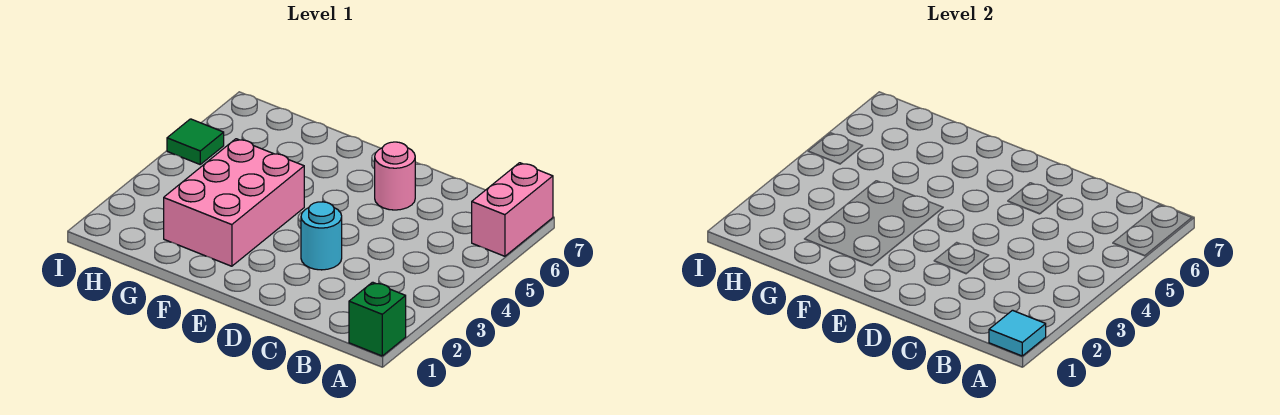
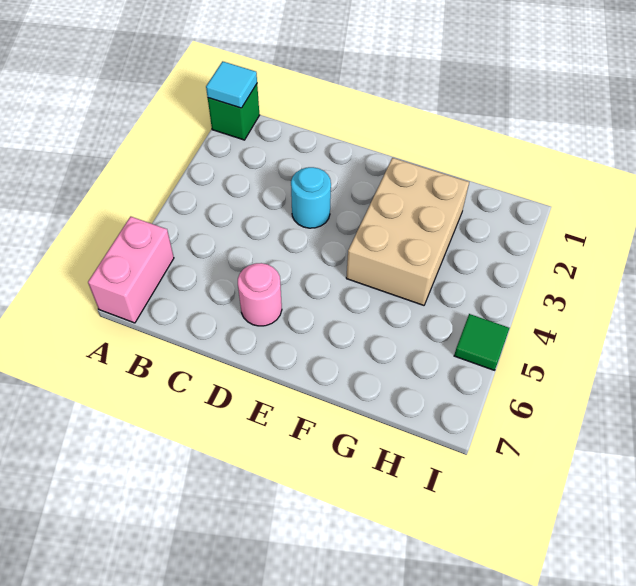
pink brick F2:G4 level 1 -> tan brick F2:G4 level 1

